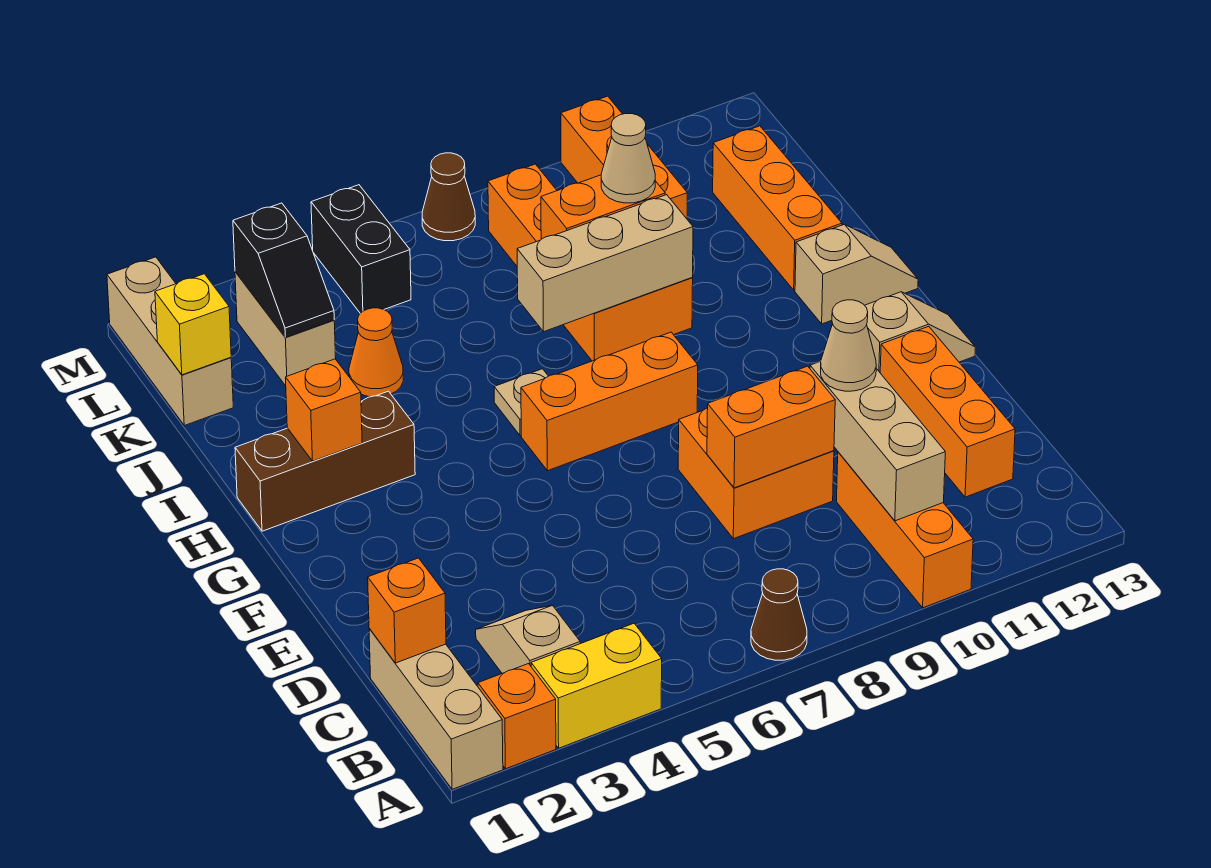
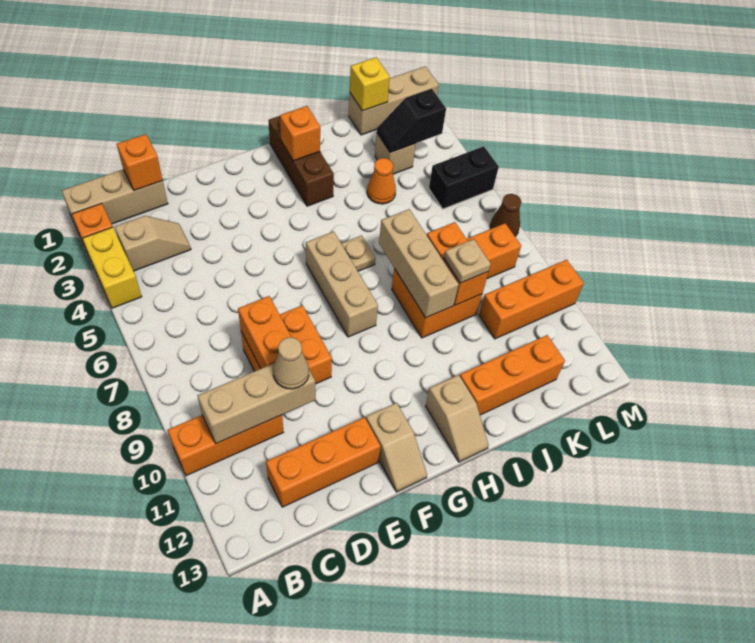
brown cone A7 level 1 -> none
orange brick G6:G8 level 1 -> tan brick G6:G8 level 1
tan cone J9 level 3 -> tan plate J9 level 3
tan brick K3:L3 level 1 -> tan brick K3 level 1

